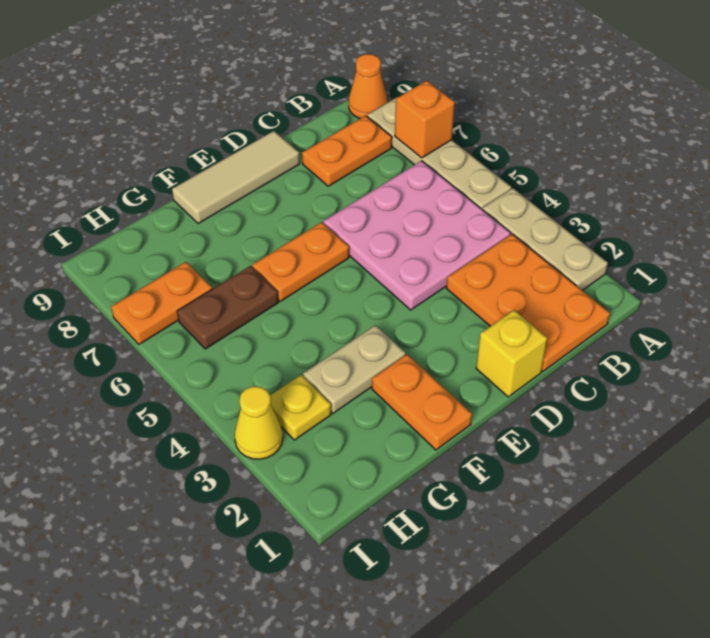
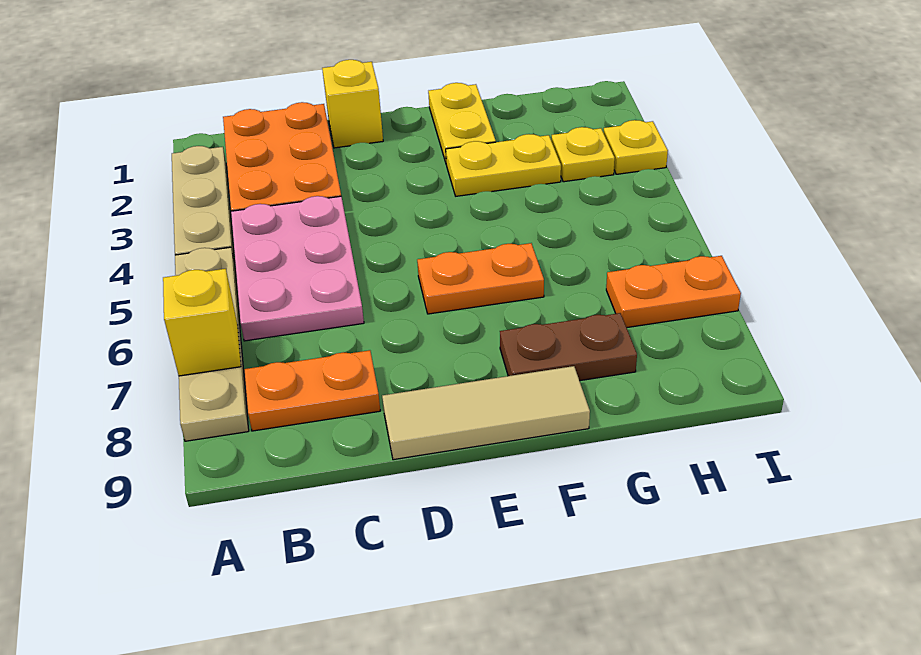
orange brick A7 level 2 -> yellow brick A7 level 2
orange cone A9 level 1 -> none
pink plate B4:D6 level 1 -> pink plate B4:C6 level 1
orange plate F1:F2 level 1 -> yellow plate F1:F2 level 1
tan plate F3:G3 level 1 -> yellow plate F3:G3 level 1
brown plate G6:H6 level 1 -> brown plate F8:G8 level 1
yellow cone I3 level 1 -> yellow plate I3 level 1

